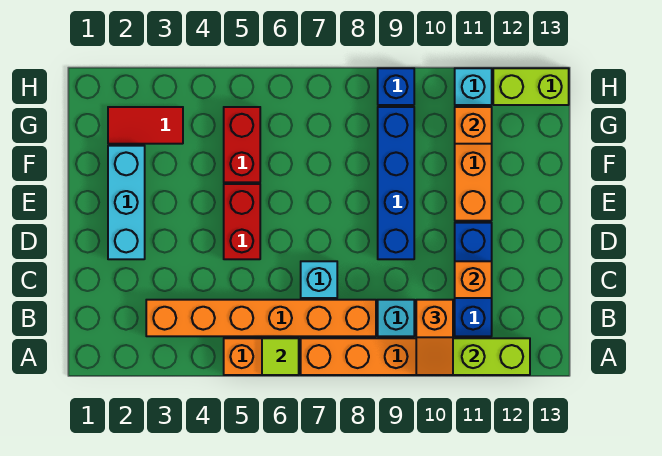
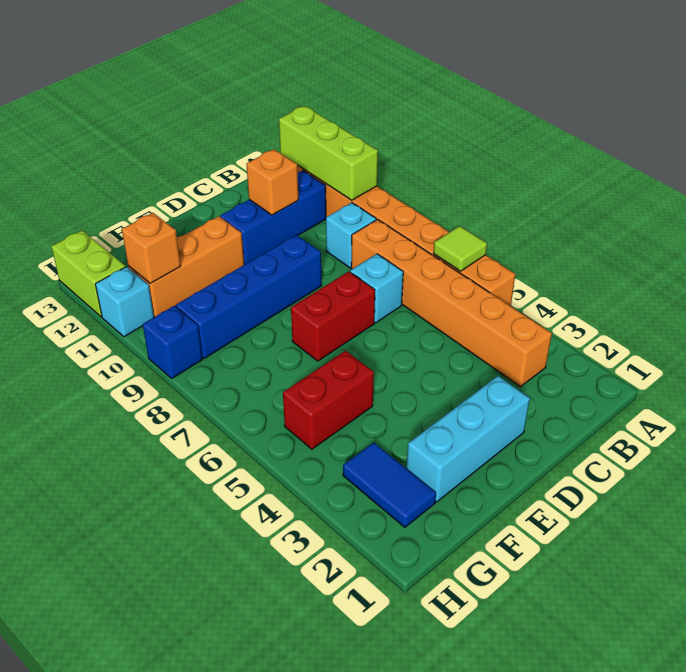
orange slope A10:B10 level 3 top B -> none
red brick D5:E5 level 1 -> red brick D7:E7 level 1
red tile G2:G3 level 1 -> blue tile G2:G3 level 1

